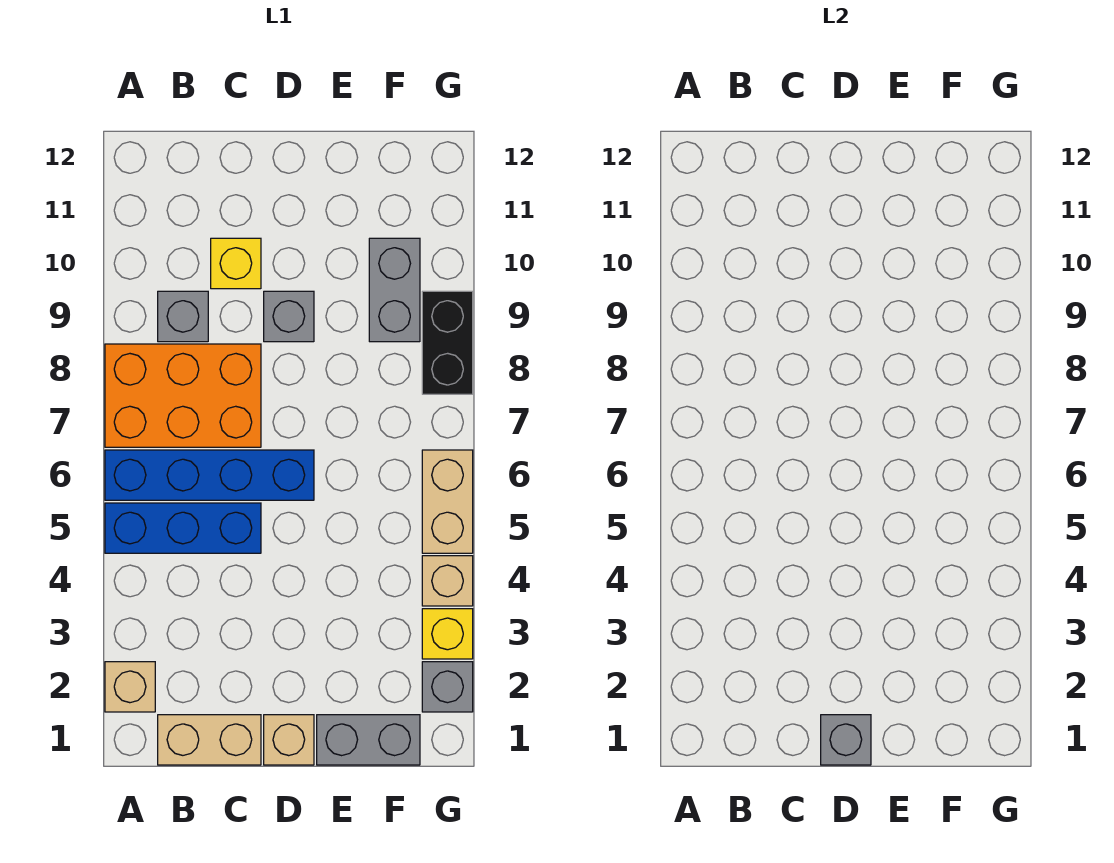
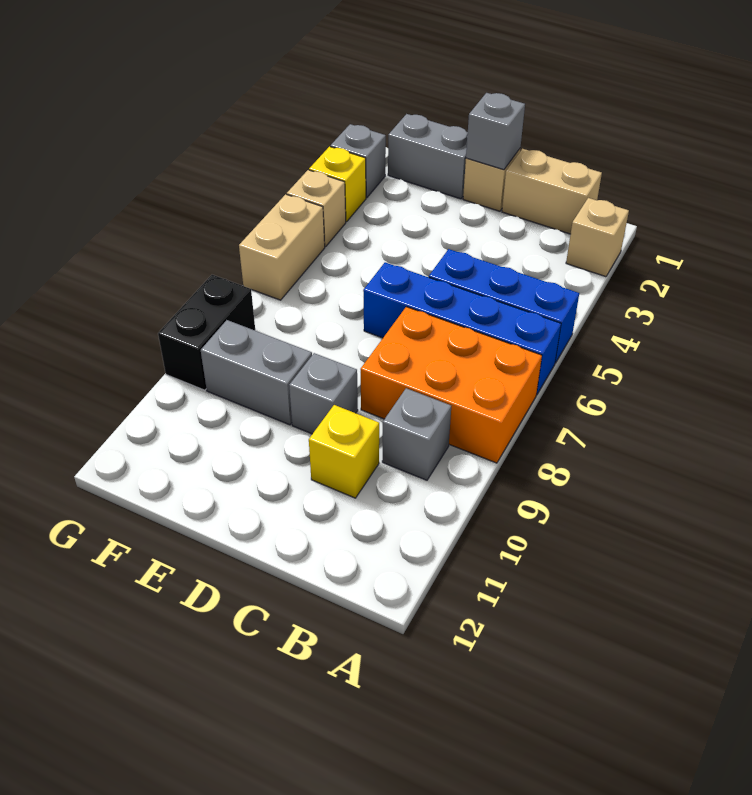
grey brick F9:F10 level 1 -> grey brick E9:F9 level 1

